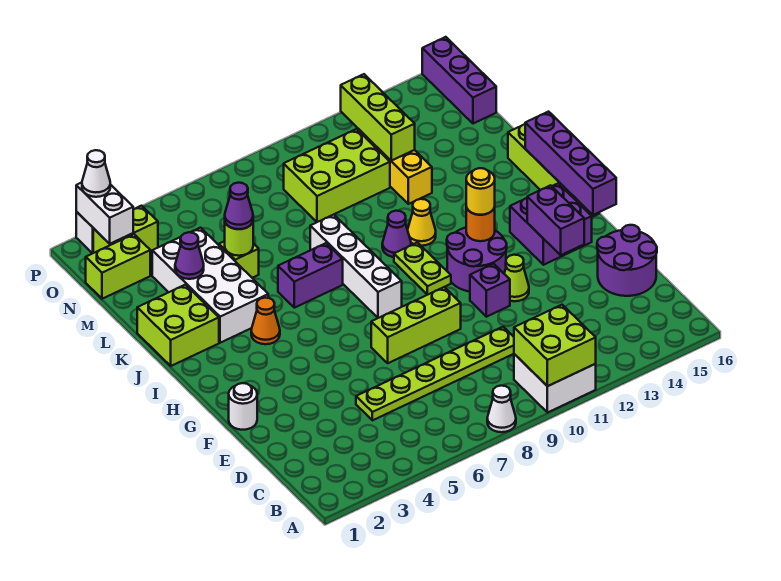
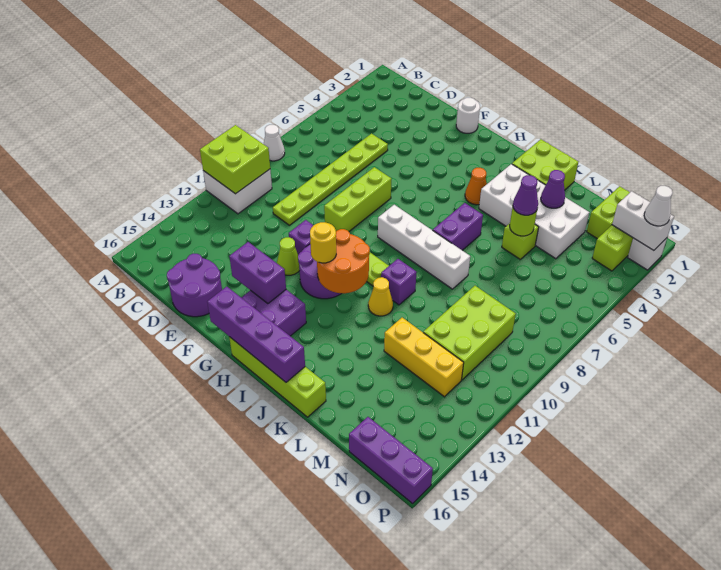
orange round brick H12 level 2 -> orange round brick H11:I12 level 2
purple cone J10 level 1 -> purple brick J10 level 1
lime brick M12:O12 level 2 -> none

